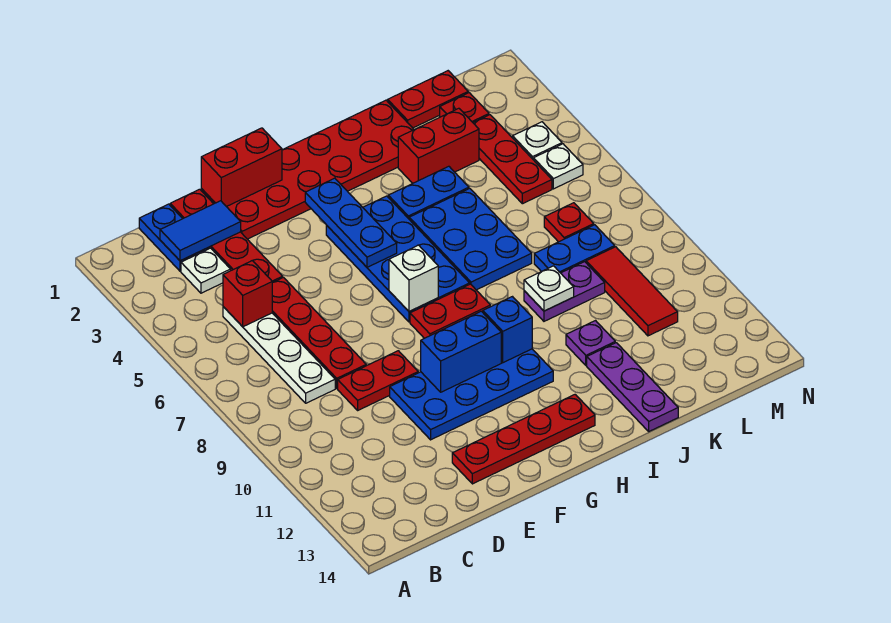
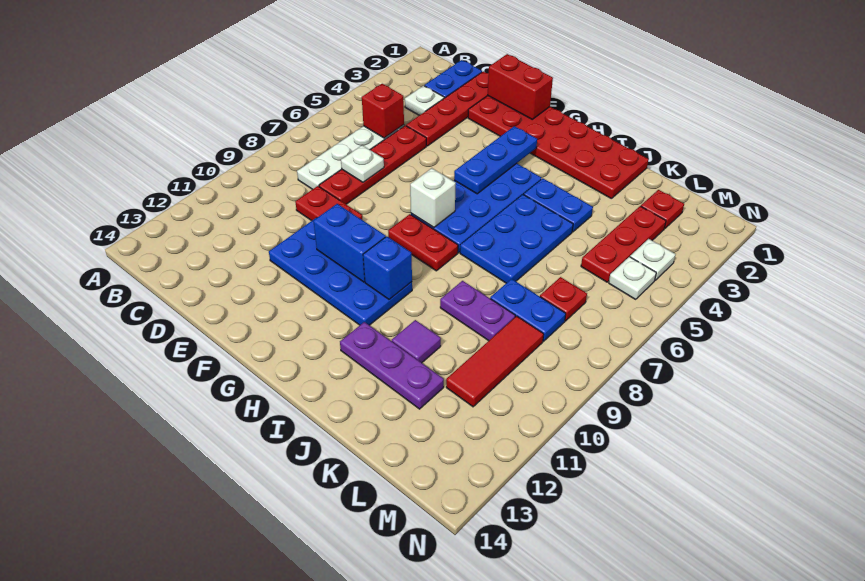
blue tile C2:D2 level 2 -> none
red plate E13:H13 level 1 -> none
red brick J3:K3 level 1 -> none
white plate J9 level 2 -> white plate D7 level 2
purple plate J11 level 1 -> purple tile J11 level 1
purple plate J12:J14 level 1 -> purple plate I12:K12 level 1
red plate K1:L1 level 1 -> none

